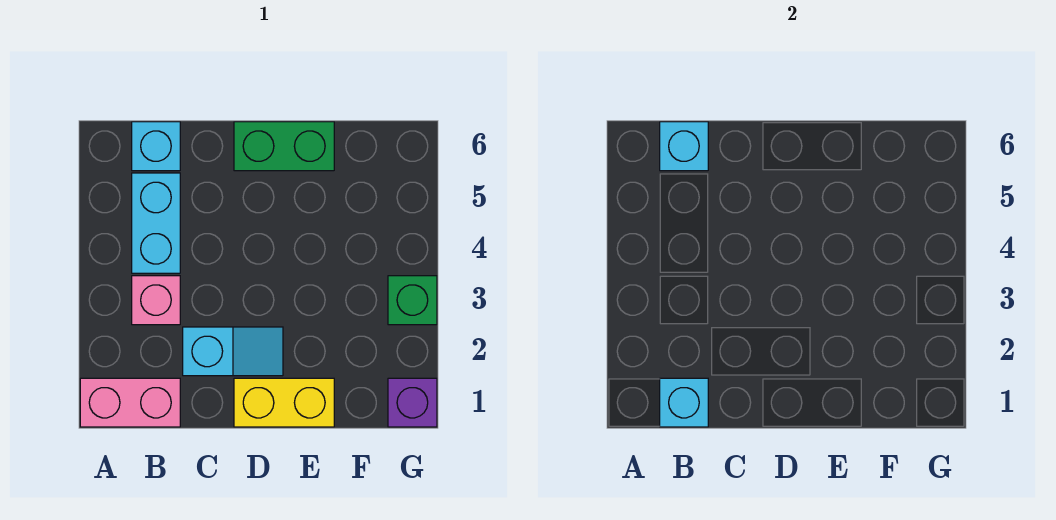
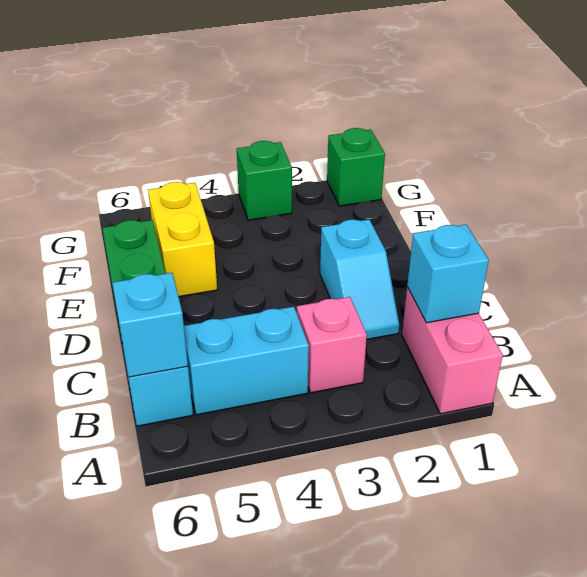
cyan slope C2:D2 level 1 top C -> cyan slope C2:D2 level 1 top D
yellow brick D1:E1 level 1 -> yellow brick E5:F5 level 1
purple brick G1 level 1 -> green brick G1 level 1

